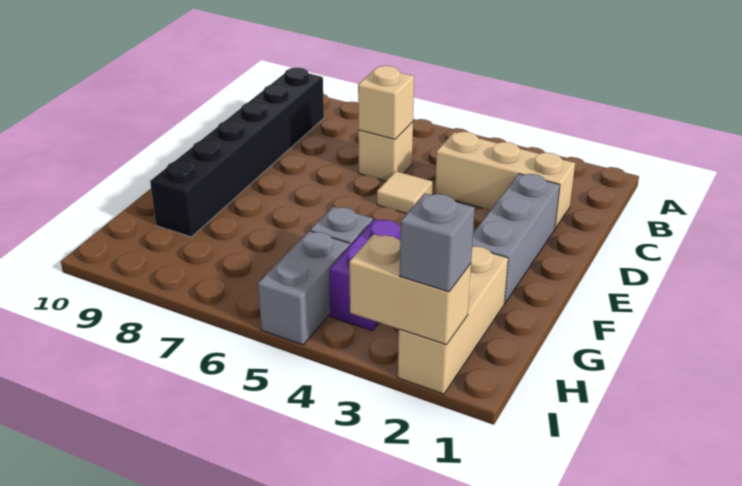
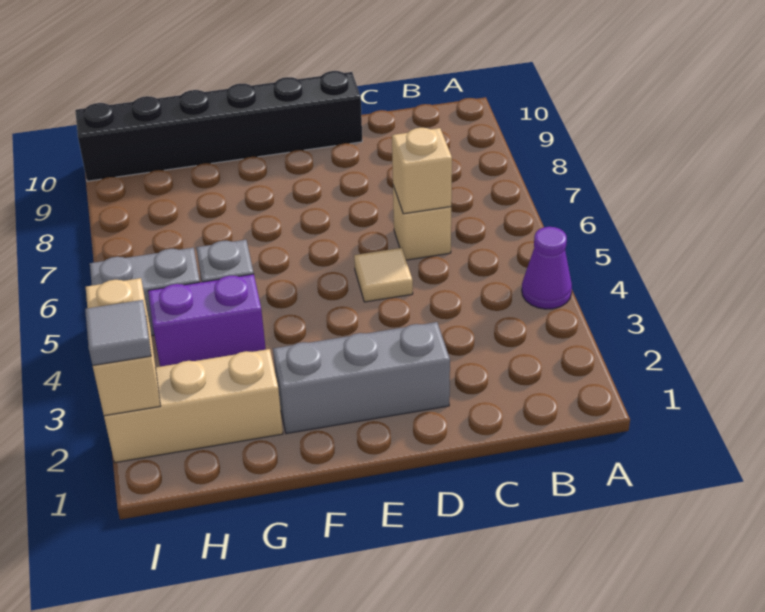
none -> purple cone A4 level 1
black brick B9:G9 level 1 -> black brick D10:I10 level 1
tan brick C2:C4 level 1 -> none
grey brick I2 level 3 -> grey tile I2 level 3

